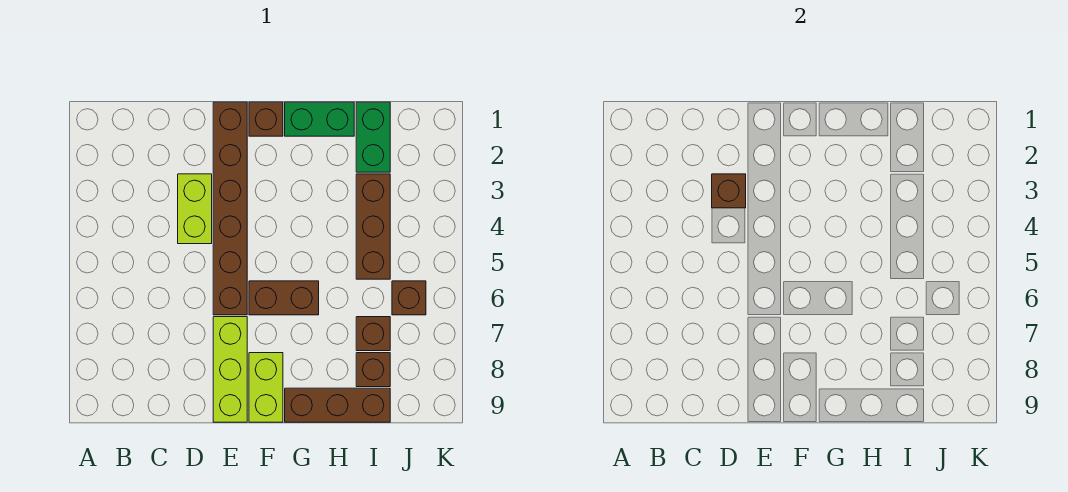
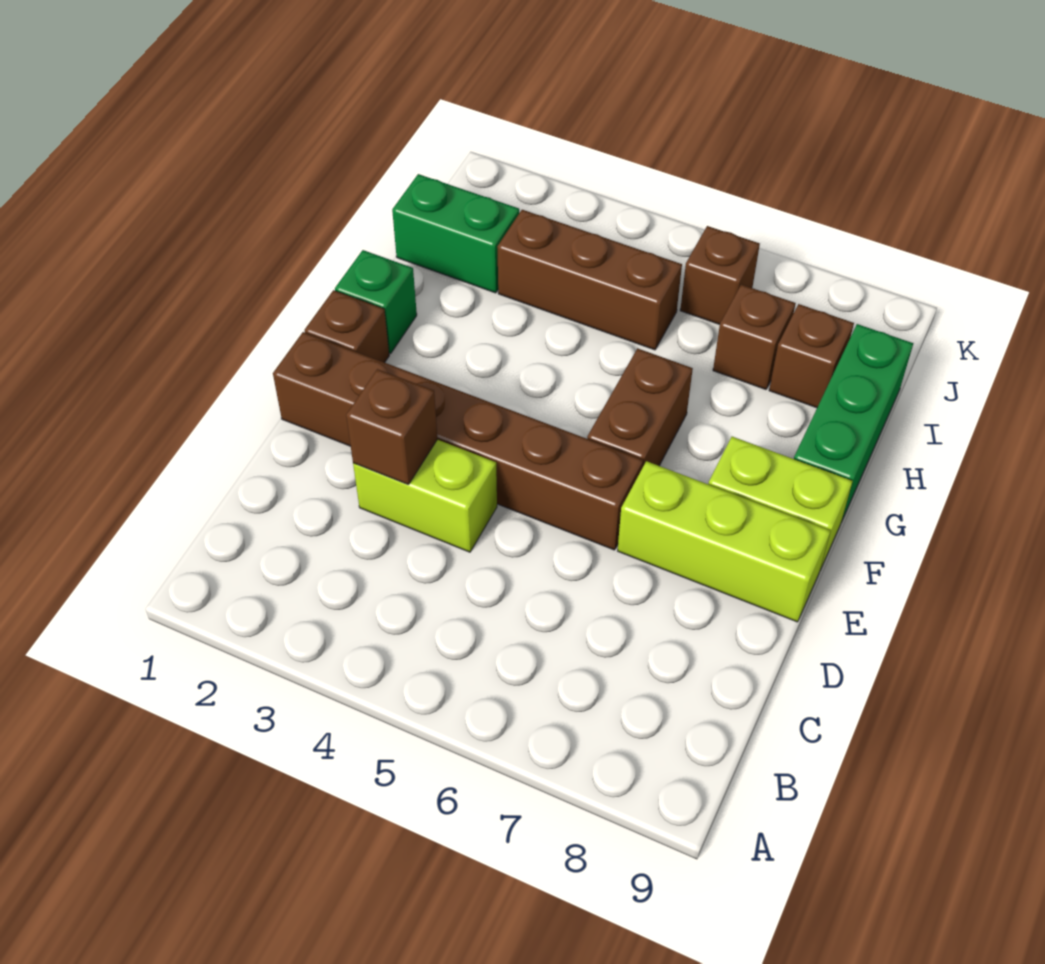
green brick G1:H1 level 1 -> green brick G1 level 1
brown brick G9:I9 level 1 -> green brick G9:I9 level 1

